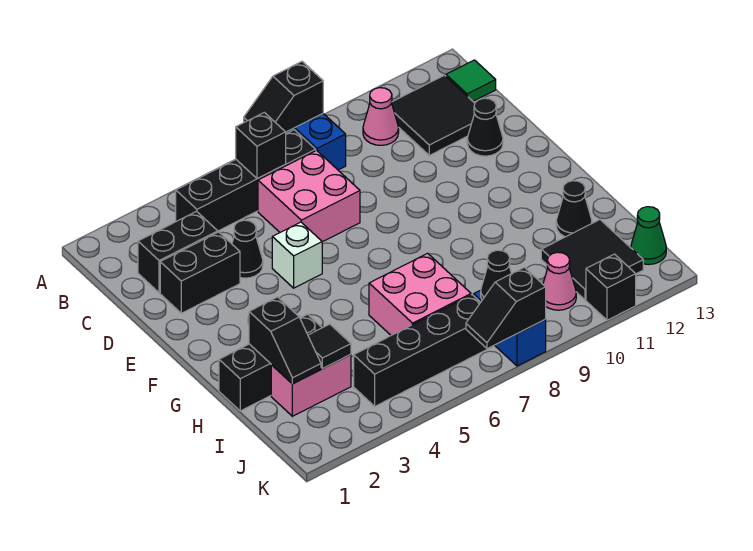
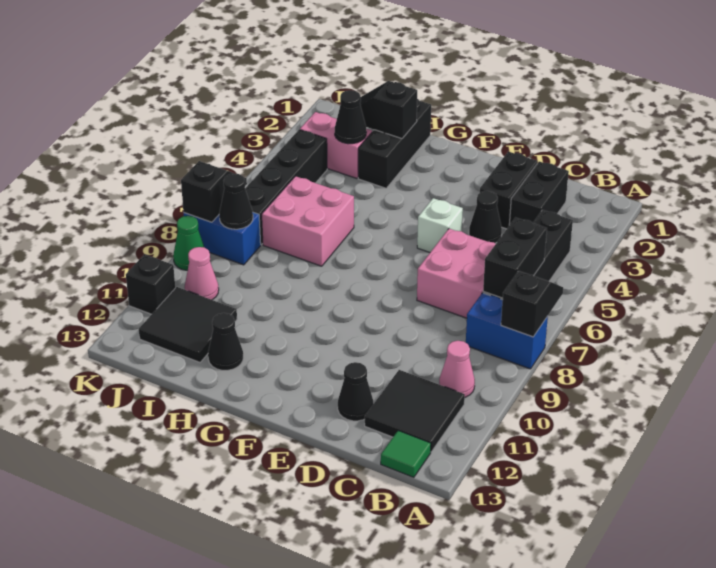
black brick B6 level 2 -> black brick B6:B7 level 2
pink brick I2:I3 level 1 -> pink brick I3:J3 level 1
black tile I3 level 2 -> black cone I3 level 2
green cone J13 level 1 -> green cone K9 level 1

